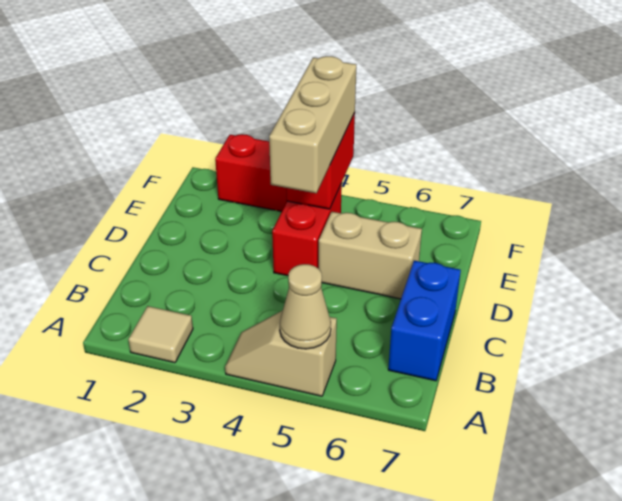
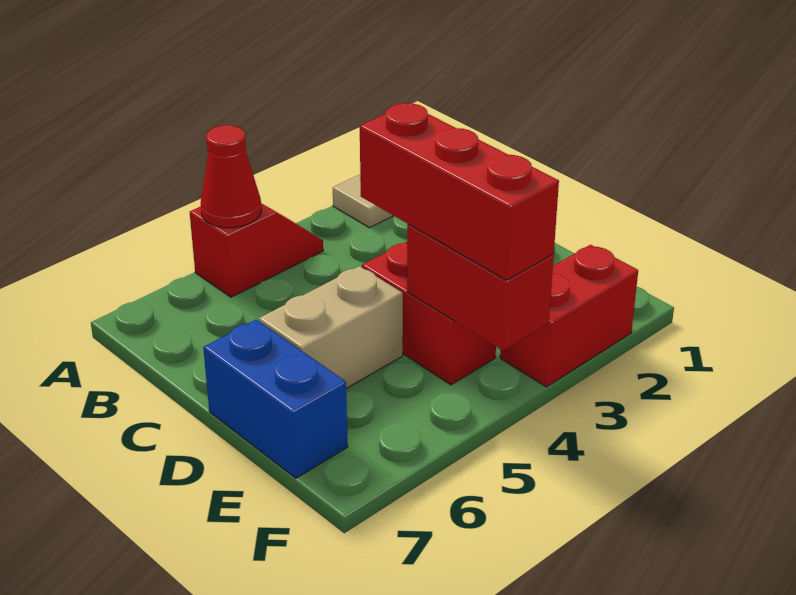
tan slope A4:A5 level 1 top 5 -> red slope A4:A5 level 1 top 5
tan cone A5 level 2 -> red cone A5 level 2
blue brick B7:C7 level 1 -> blue brick D7:E7 level 1
tan brick D4:F4 level 3 -> red brick D4:F4 level 3

